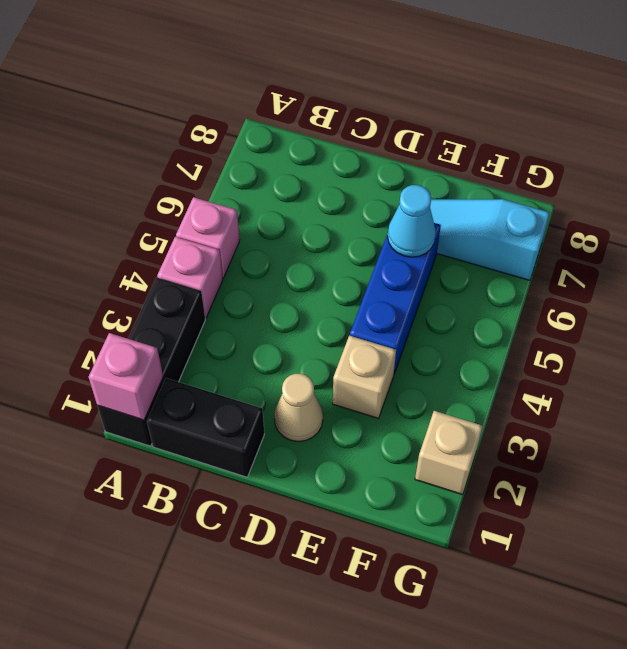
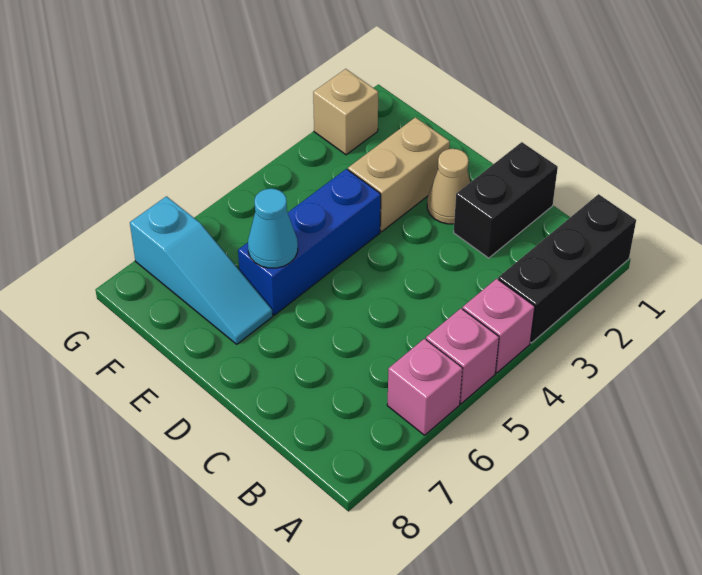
pink brick A1 level 2 -> pink brick A6 level 1
black brick B1:C1 level 1 -> black brick C1:C2 level 1
tan brick E3 level 1 -> tan brick E2:E3 level 1

